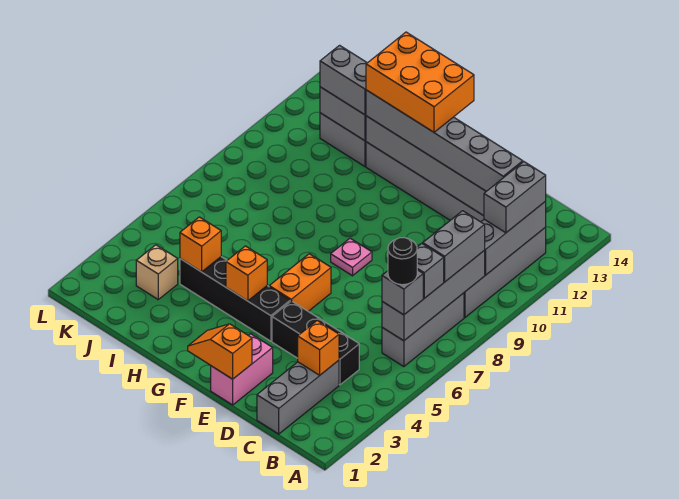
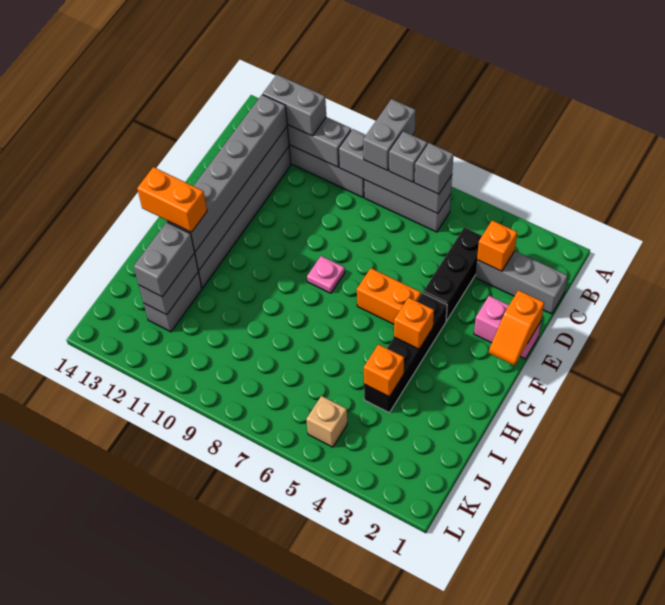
black round brick B6 level 4 -> none
grey brick B8:B9 level 3 -> grey brick A8:B8 level 3
orange brick F12:H13 level 4 -> orange brick H12:H13 level 4
tan brick J3 level 1 -> tan brick K5 level 1

